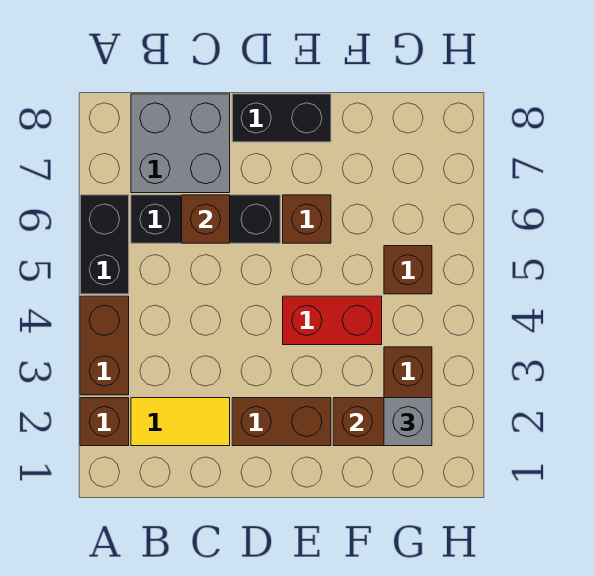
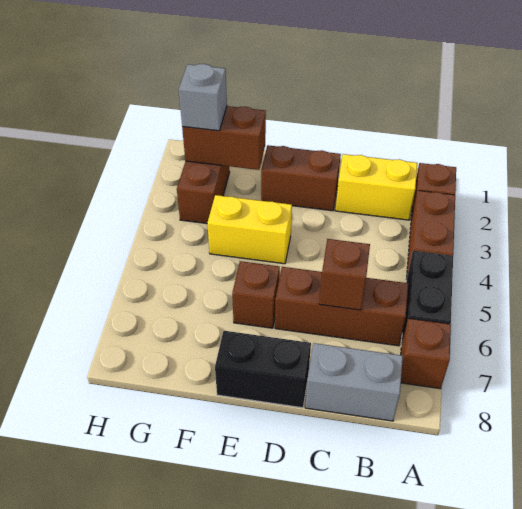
yellow tile B2:C2 level 1 -> yellow brick B2:C2 level 1
black brick B6:D6 level 1 -> brown brick B6:D6 level 1
grey brick B7:C8 level 1 -> grey brick B8:C8 level 1
red brick E4:F4 level 1 -> yellow brick E4:F4 level 1
brown brick G5 level 1 -> brown brick A7 level 1

